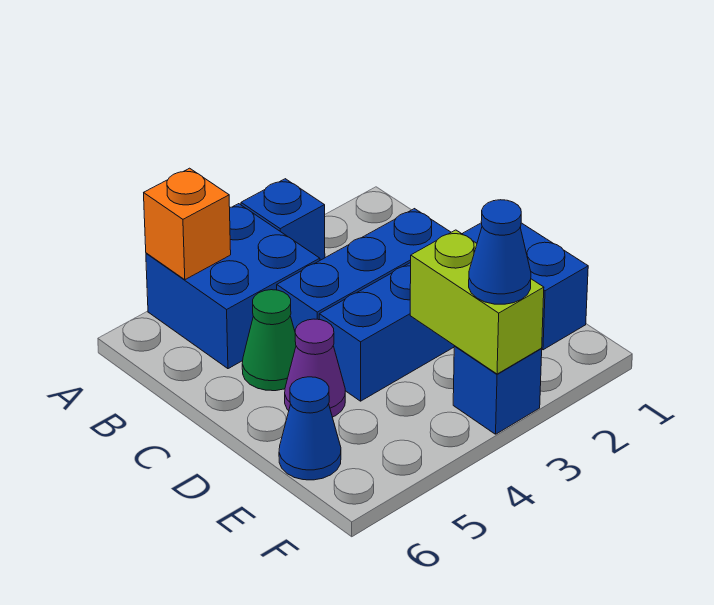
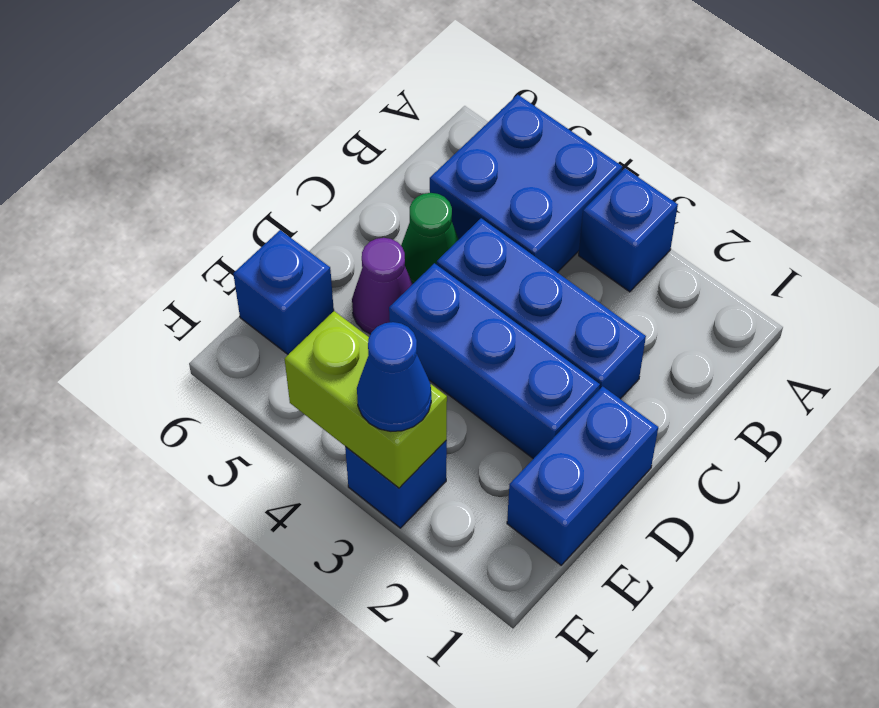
orange brick A5 level 2 -> none
lime brick E3:F3 level 2 -> lime brick F3:F4 level 2
blue cone E6 level 1 -> blue brick E6 level 1

